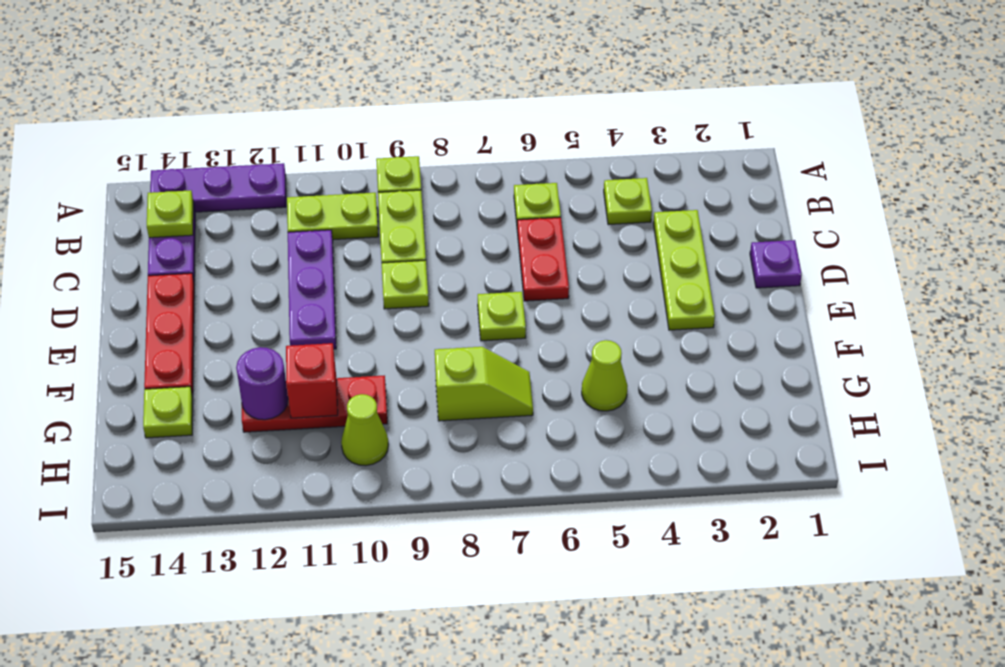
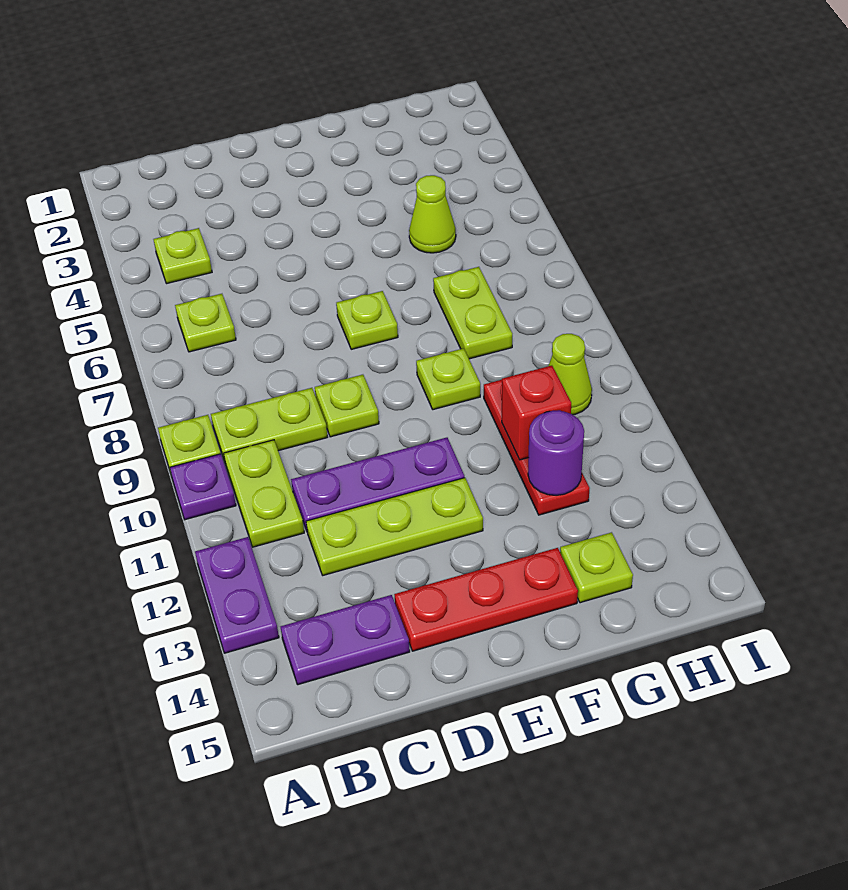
purple plate A12:A14 level 1 -> purple plate A12:A13 level 1
lime plate B14 level 2 -> lime plate F9 level 1
lime plate C3:E3 level 1 -> lime plate C12:E12 level 1
red plate C6:D6 level 1 -> none
purple plate D1 level 1 -> purple plate A10 level 1
lime slope G7:G8 level 1 top 8 -> lime plate G7:G8 level 1

